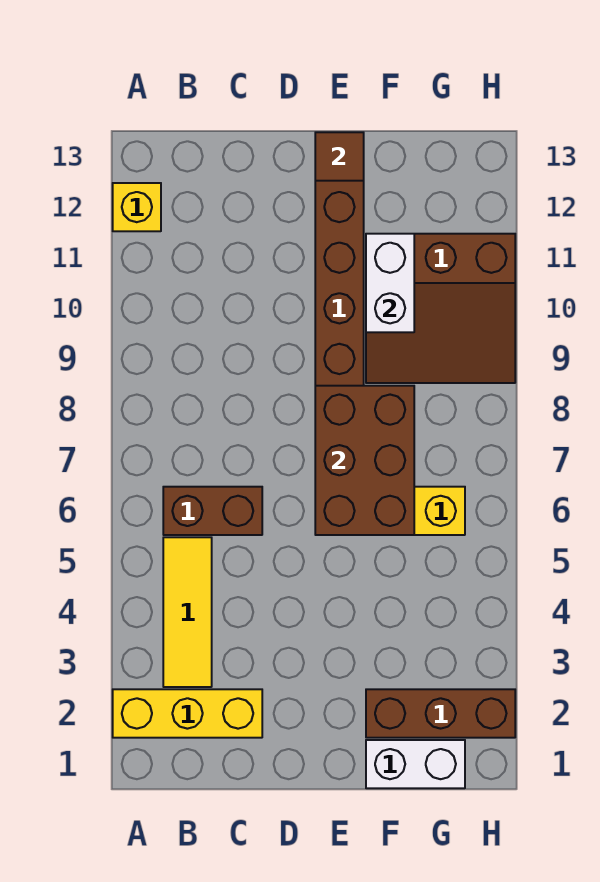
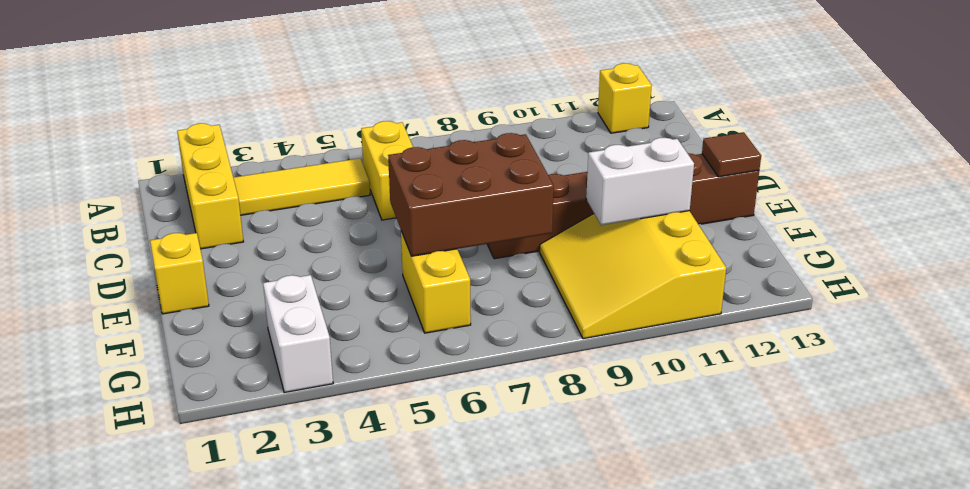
brown brick B6:C6 level 1 -> yellow brick B6:C6 level 1
none -> yellow brick E1 level 1
white brick F1:G1 level 1 -> white brick G3:H3 level 1
brown brick F2:H2 level 1 -> none
brown slope F9:H11 level 1 top 11 -> yellow slope F9:H11 level 1 top 11

